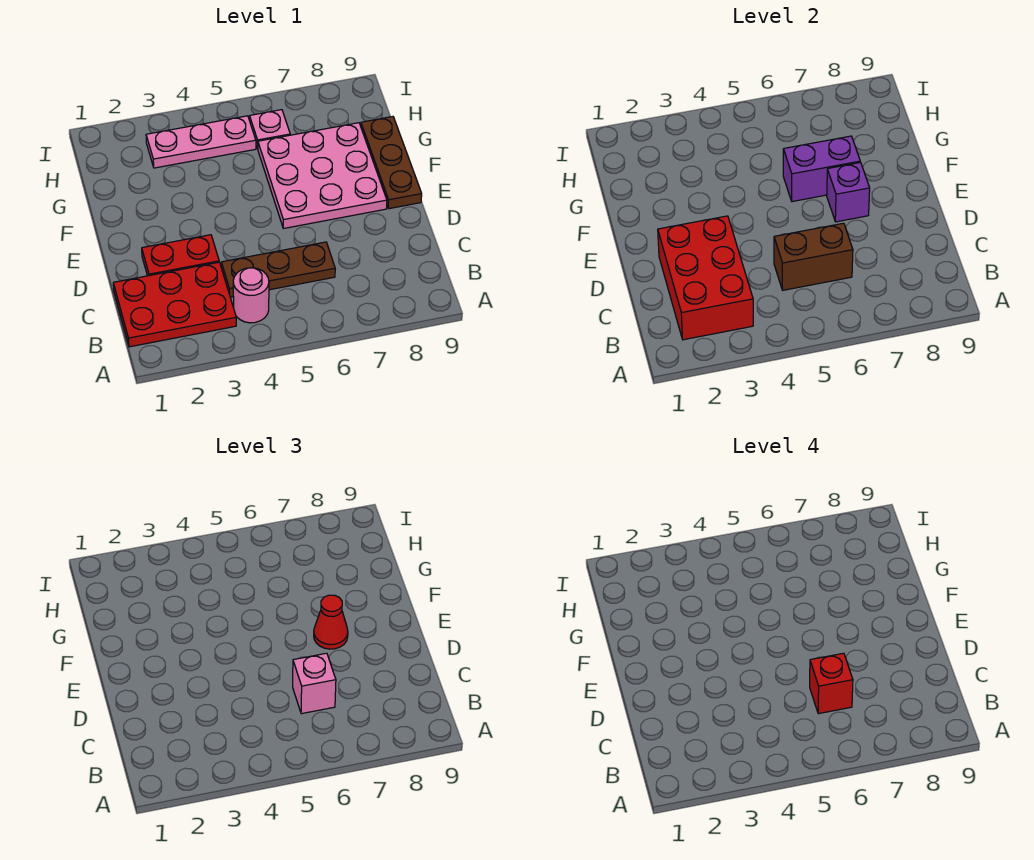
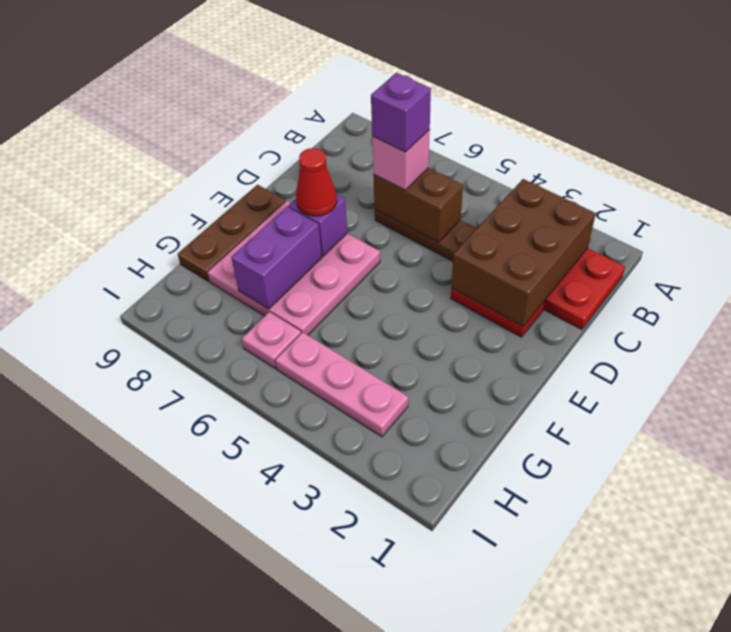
red brick B2:D3 level 2 -> brown brick B2:D3 level 2
pink round brick B4 level 1 -> none
red brick C6 level 4 -> purple brick C6 level 4
purple brick F6:F7 level 2 -> purple brick F7:G7 level 2

